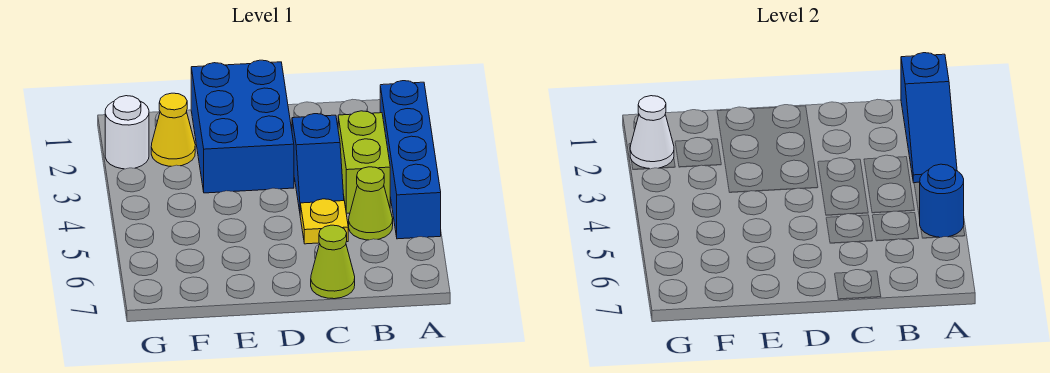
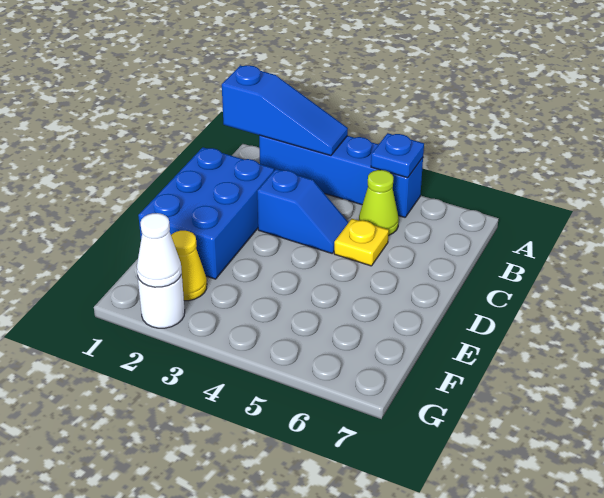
blue round brick A5 level 2 -> blue plate A5 level 2
lime brick B3:B4 level 1 -> none
lime cone C7 level 1 -> none
blue brick D1:E3 level 1 -> blue brick C1:E2 level 1

